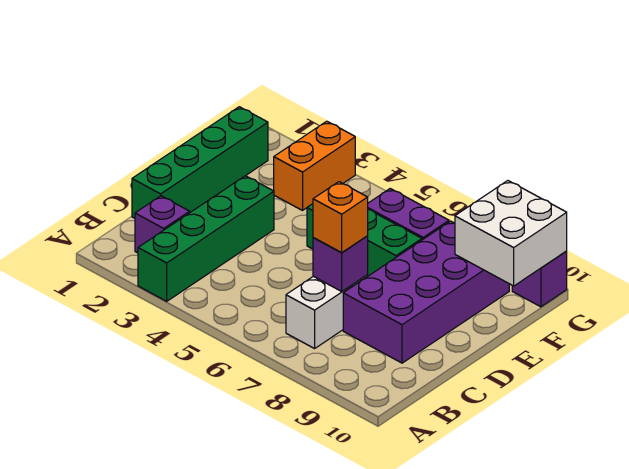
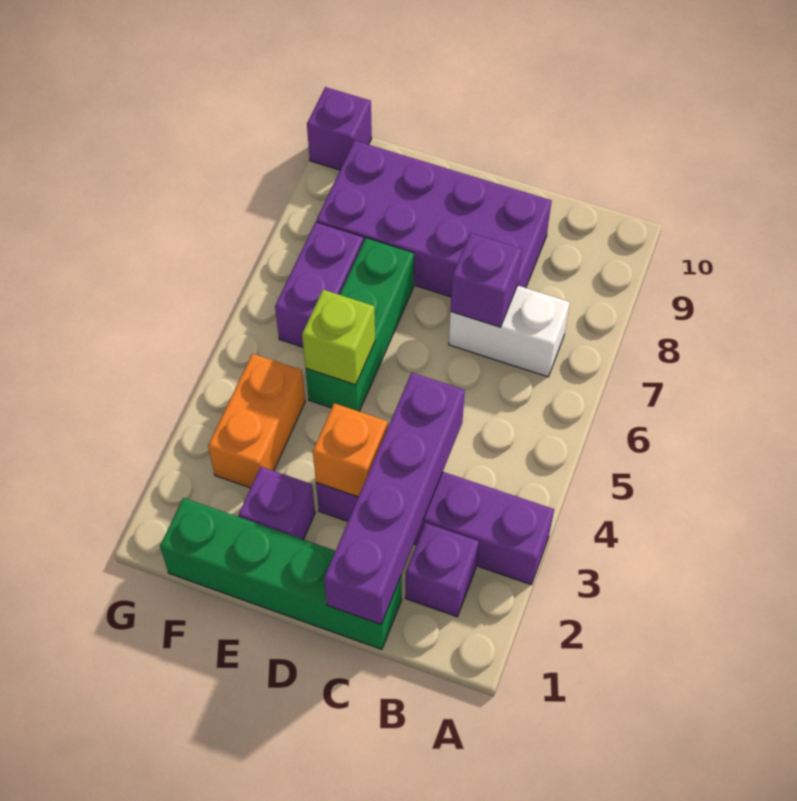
green brick A3:D3 level 1 -> purple brick A3:D3 level 1
none -> purple brick C1:C4 level 2
orange brick C7 level 3 -> orange brick D3 level 2
none -> purple brick E2 level 1
none -> lime brick E5 level 2
orange brick F3:G3 level 1 -> orange brick F3:F4 level 1
white brick F9:G10 level 2 -> none

